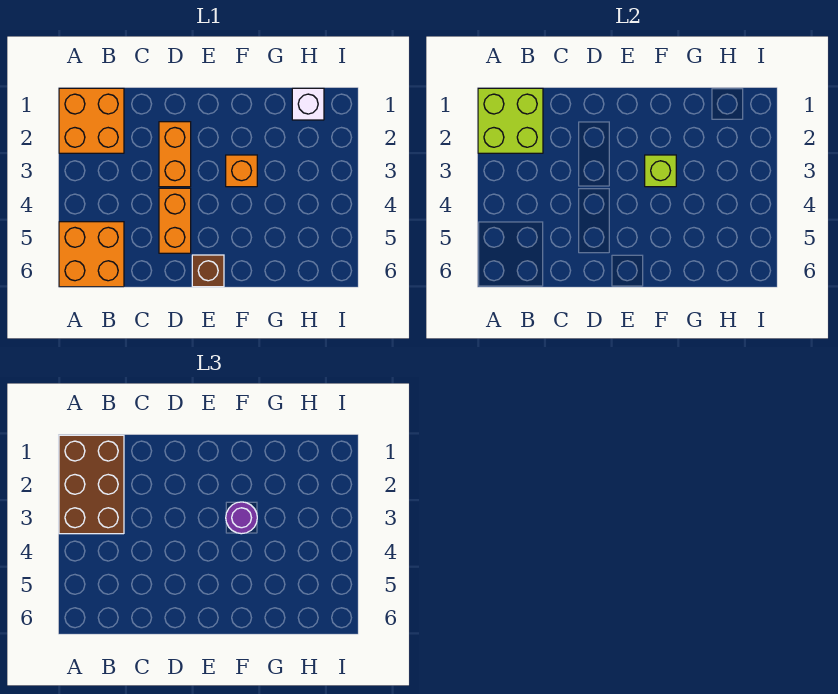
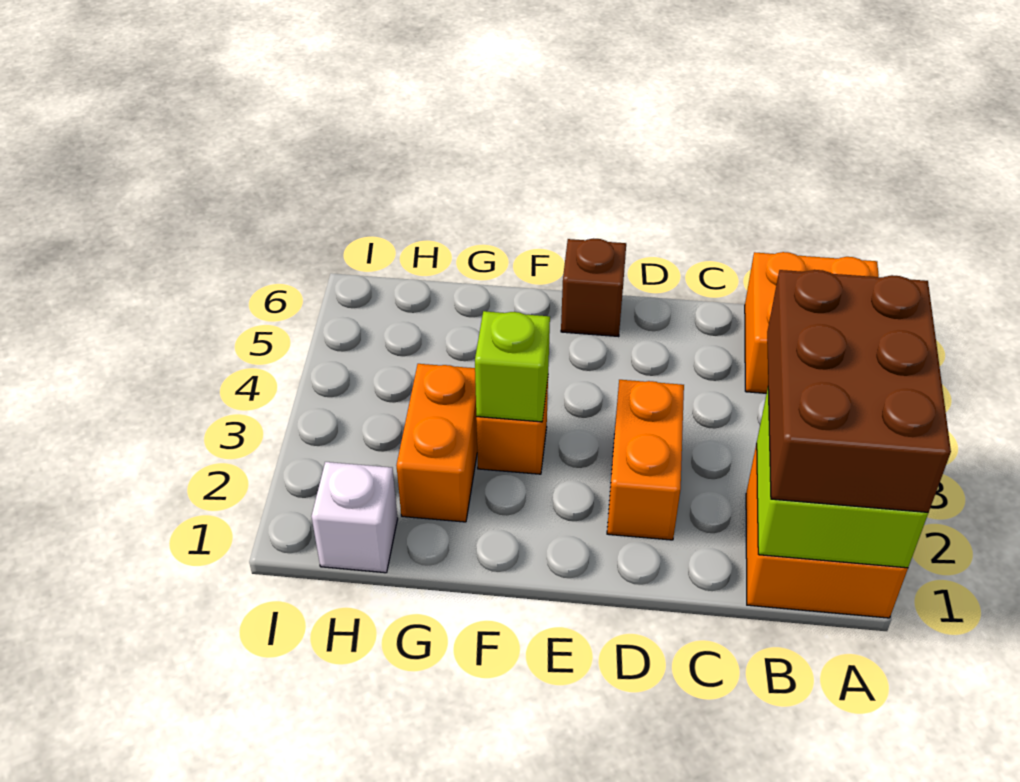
orange brick D4:D5 level 1 -> orange brick G2:G3 level 1
purple round brick F3 level 3 -> none

